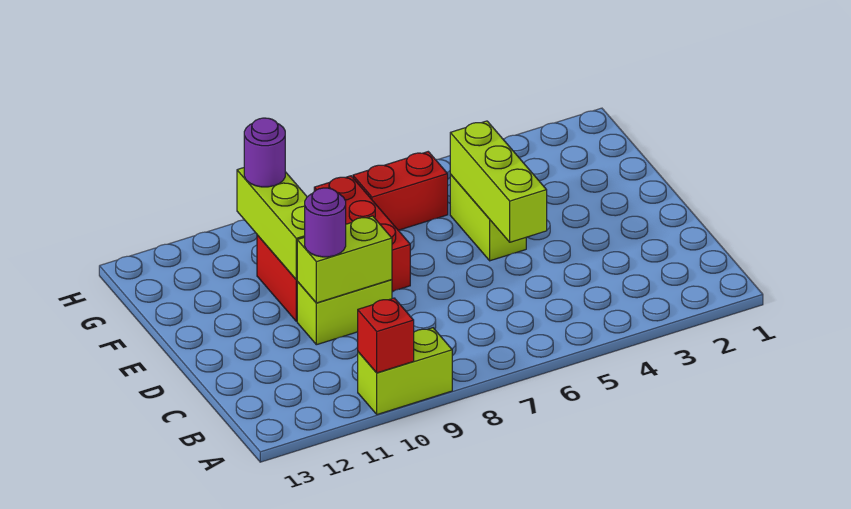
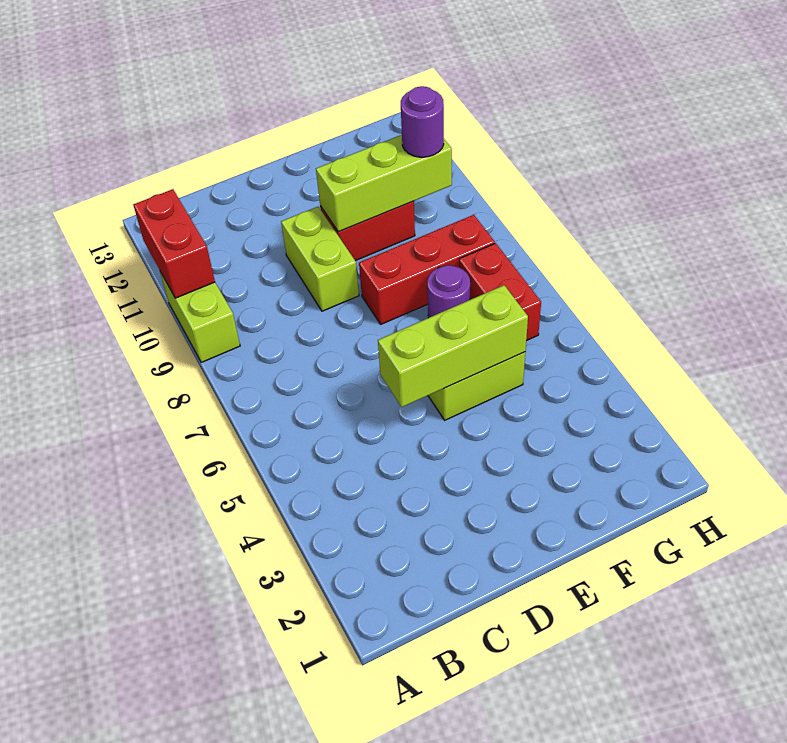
red brick A10 level 2 -> red brick A10:A11 level 2
lime brick D9:D10 level 2 -> none
purple round brick D10 level 3 -> purple round brick F7 level 1

